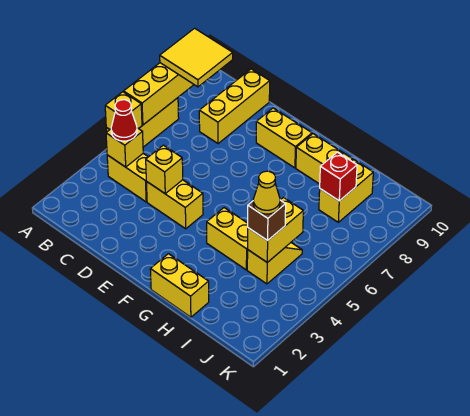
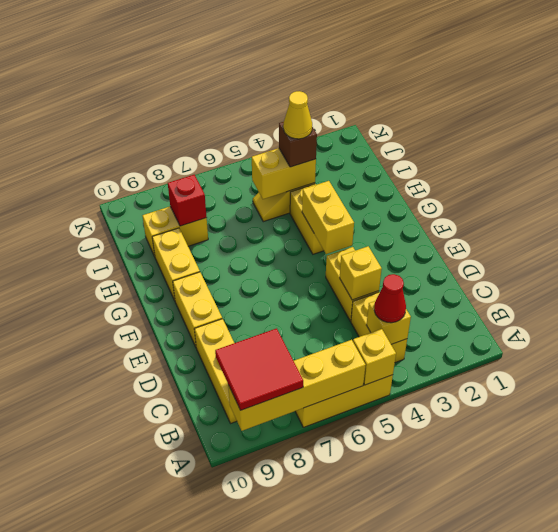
yellow tile A8:B9 level 3 -> red tile A8:B9 level 3
yellow brick C8:C10 level 1 -> yellow brick B9:D9 level 1
yellow brick G1:H1 level 1 -> yellow brick F4:G4 level 2

